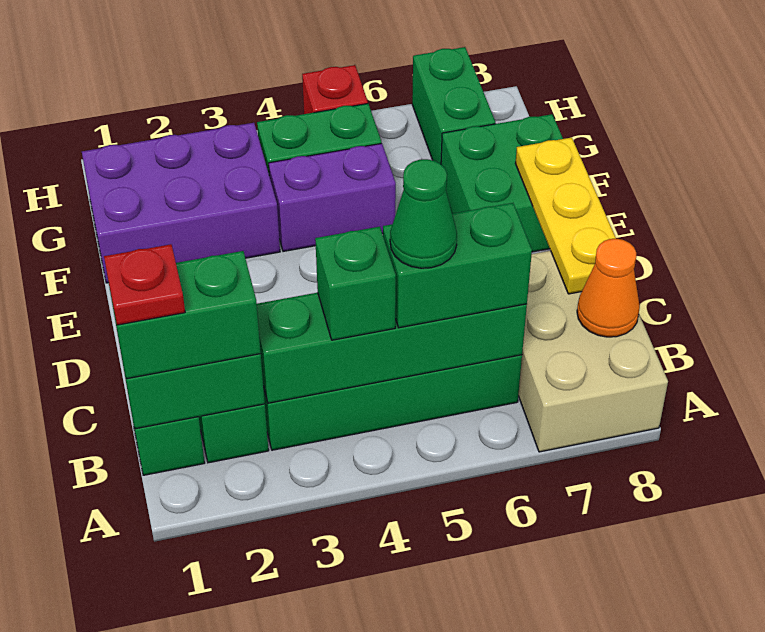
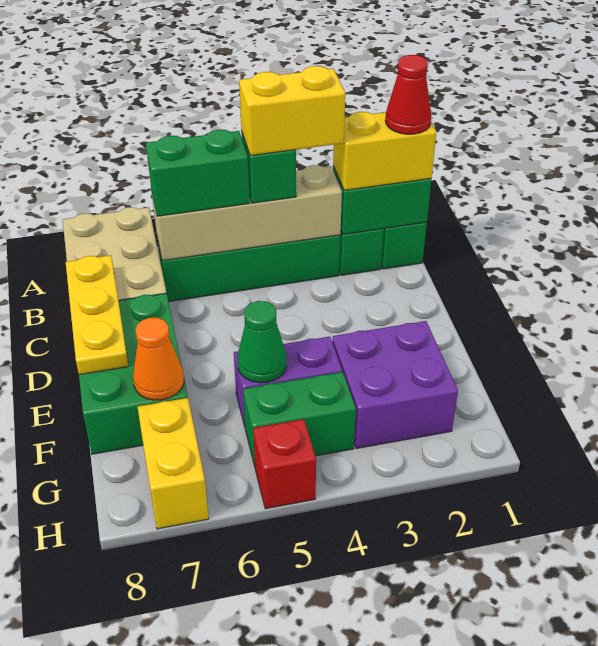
green brick B1:B2 level 3 -> yellow brick B1:B2 level 3
red plate B1 level 4 -> red cone B1 level 4
green brick B3:B6 level 2 -> tan brick B3:B6 level 2
none -> yellow brick B3:B4 level 4
green cone B5 level 4 -> green cone F5 level 2
orange cone B8 level 2 -> orange cone F7 level 2
green brick E7:F8 level 1 -> green brick D7:F8 level 1
purple brick F1:G3 level 1 -> purple brick F2:G3 level 1
green brick G7:H7 level 1 -> yellow brick G7:H7 level 1

